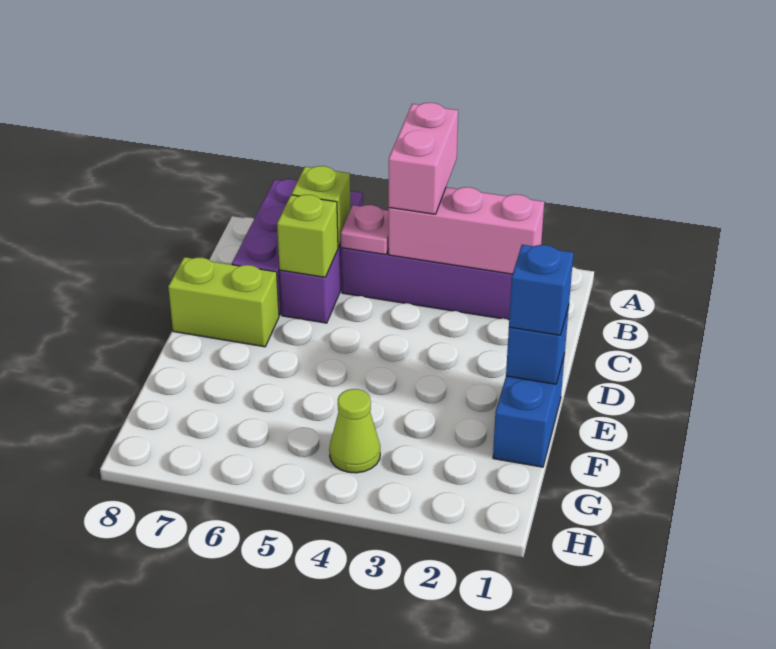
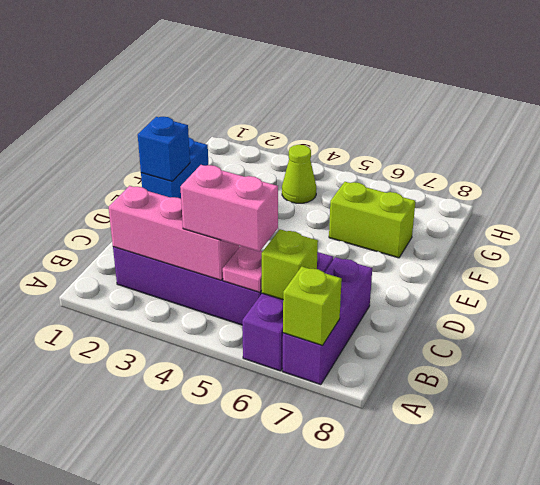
pink brick A4:B4 level 3 -> pink brick B4:B5 level 3
lime brick C6 level 2 -> lime brick A7 level 2
lime brick D7:D8 level 1 -> lime brick F6:F7 level 1
blue brick E1 level 3 -> none

